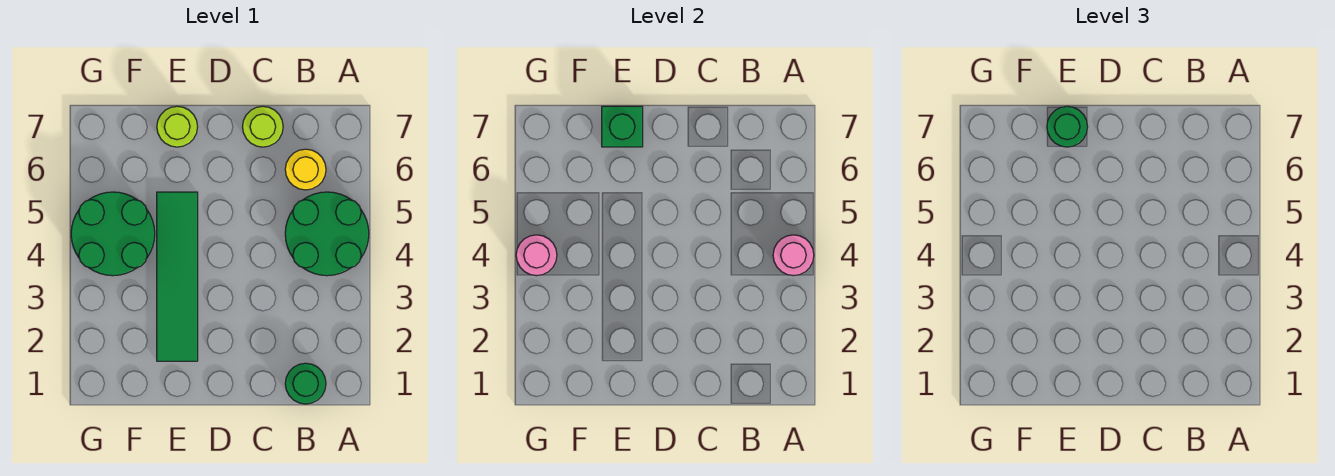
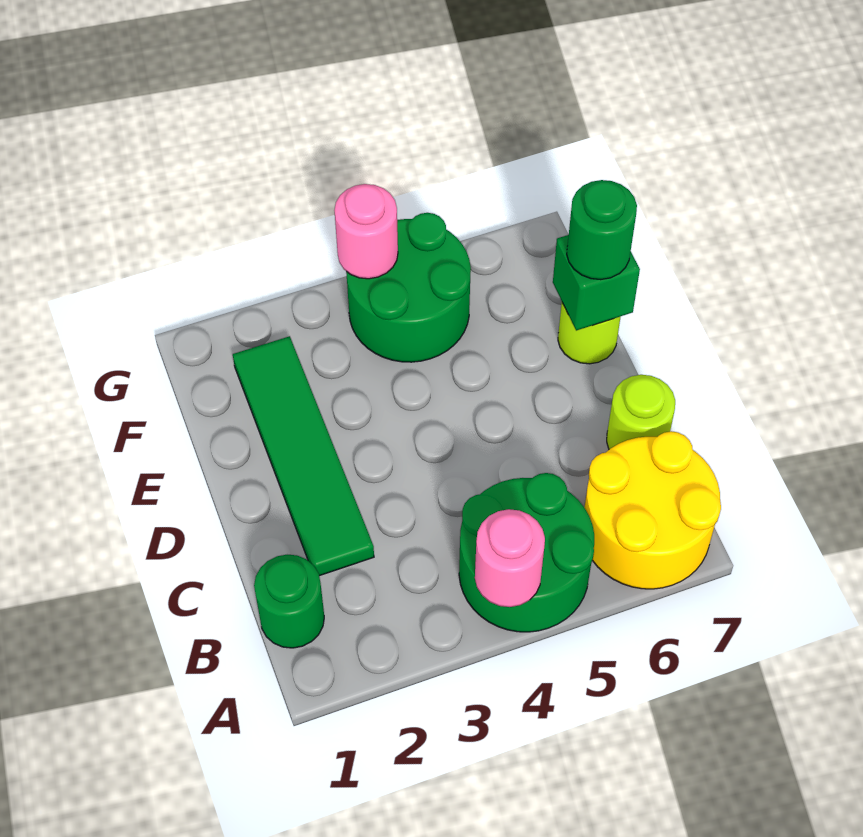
yellow round brick B6 level 1 -> yellow round brick A6:B7 level 1
green tile E2:E5 level 1 -> green tile C2:F2 level 1

